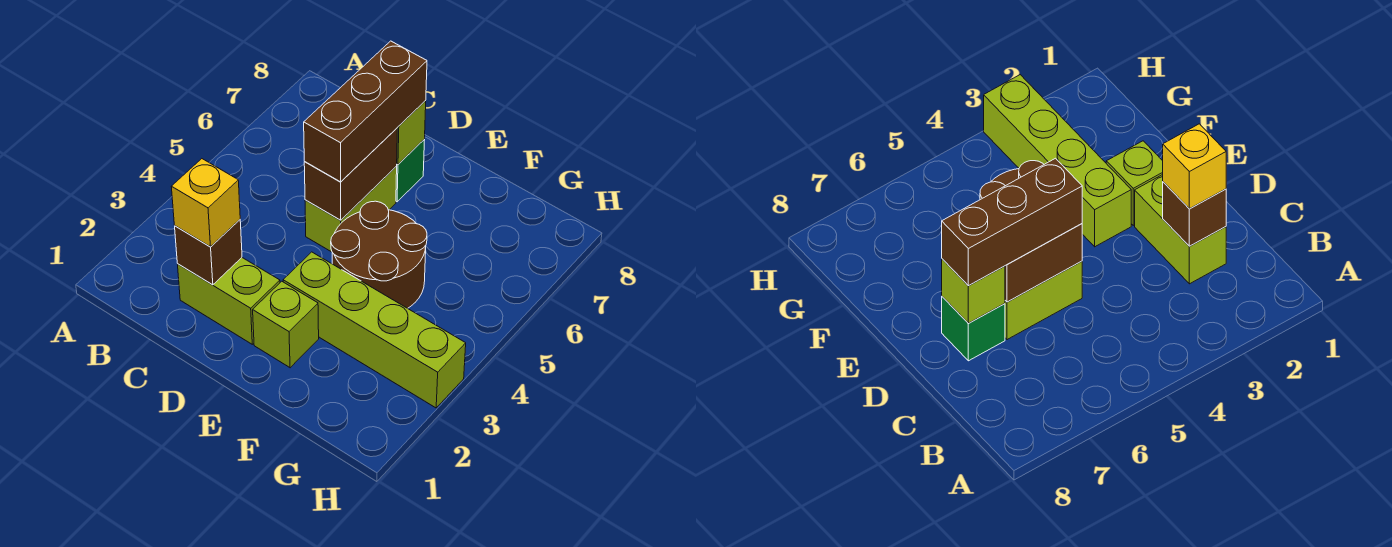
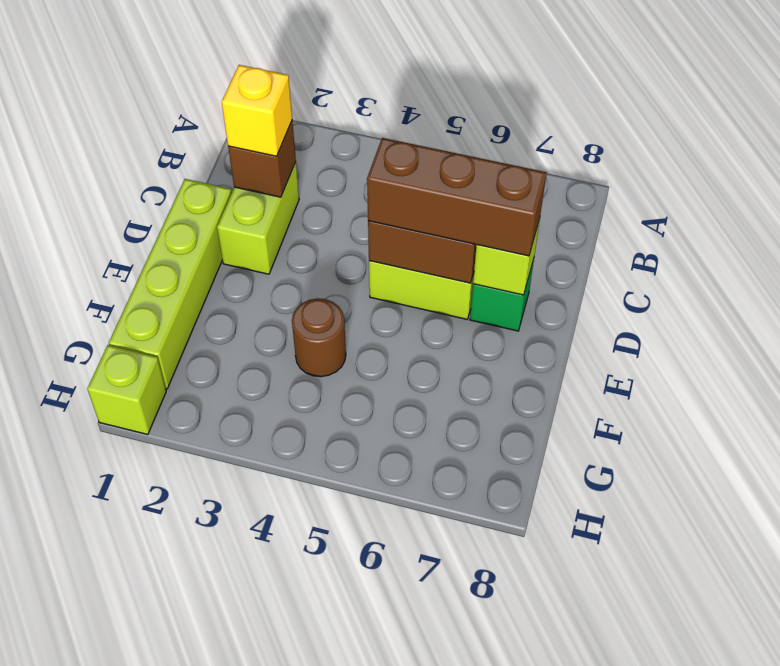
lime brick E2 level 1 -> lime brick H1 level 1
lime brick E3:H3 level 1 -> lime brick D1:G1 level 1
brown round brick E4:F5 level 1 -> brown round brick F4 level 1

